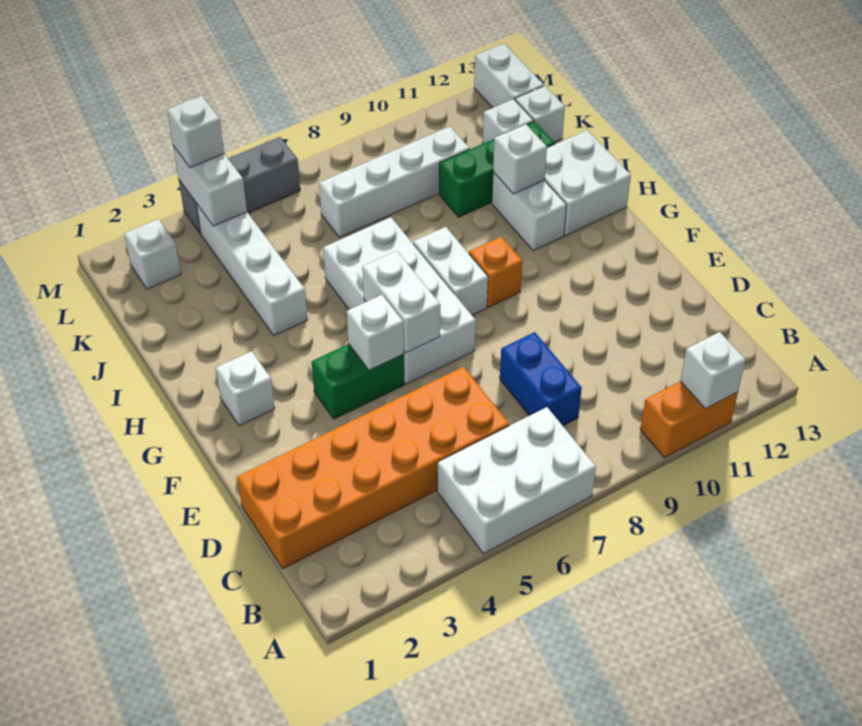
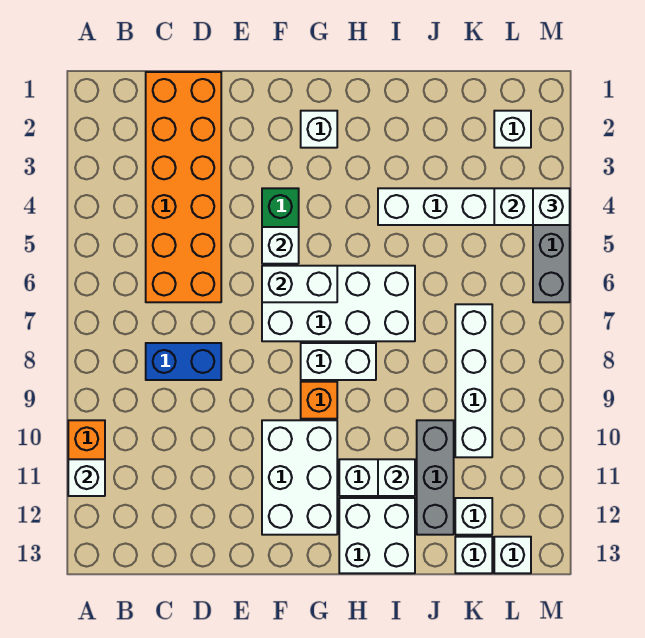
white brick A5:B7 level 1 -> white brick F10:G12 level 1
green brick J10:J12 level 1 -> grey brick J10:J12 level 1
white brick L13:M13 level 1 -> white brick L13 level 1

